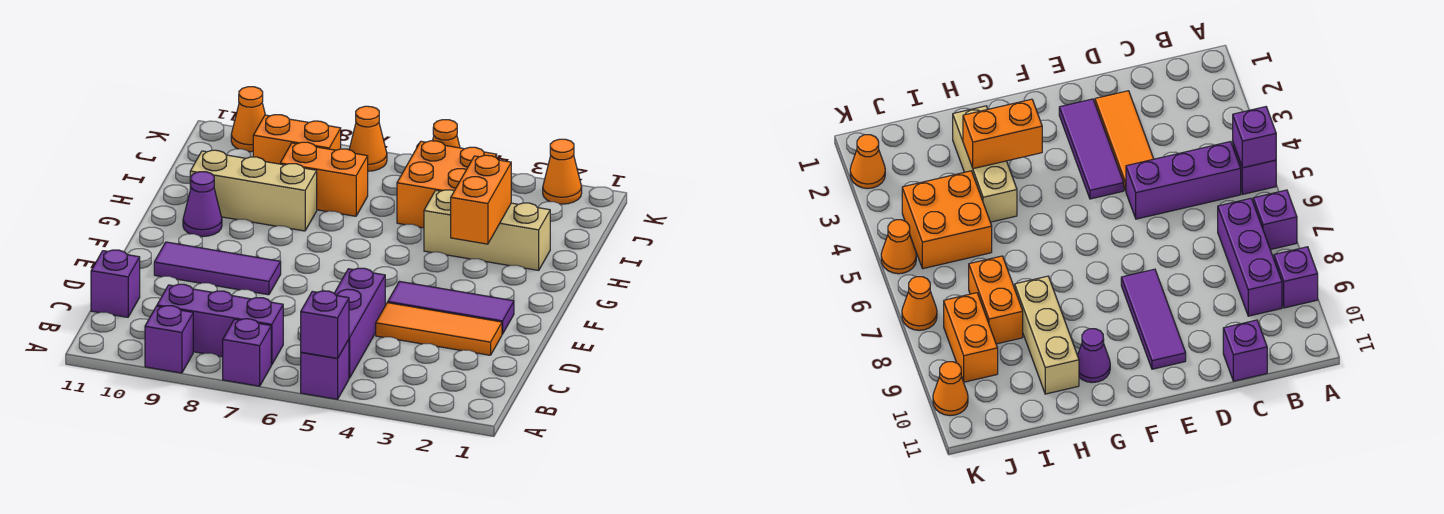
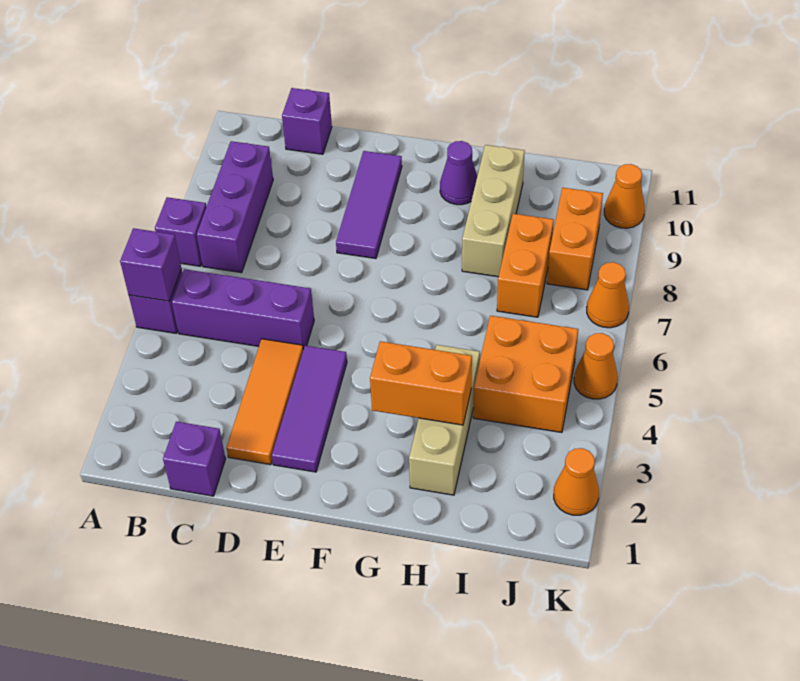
purple brick A9 level 1 -> purple brick C1 level 1

